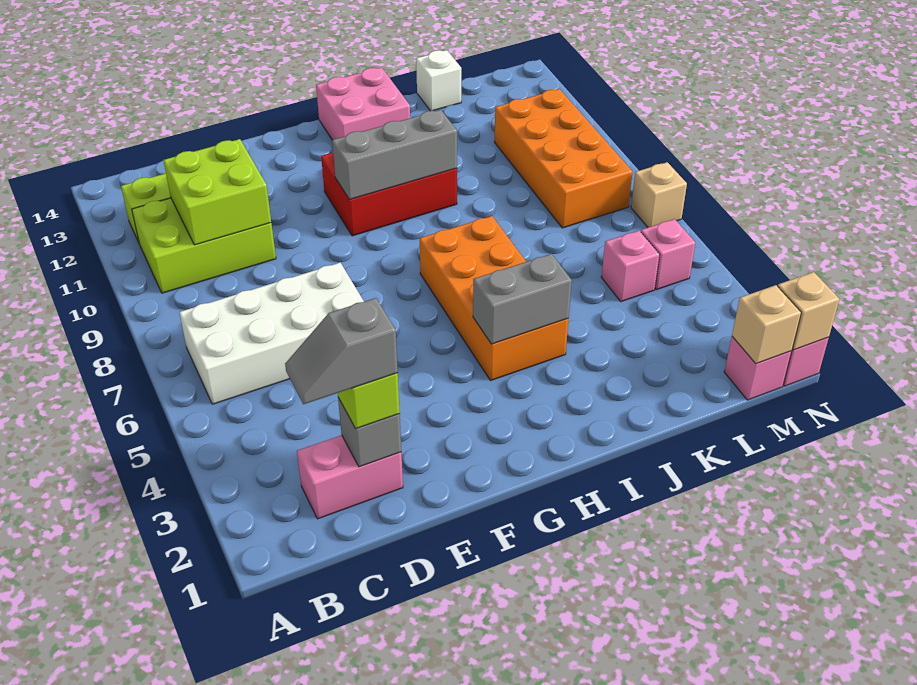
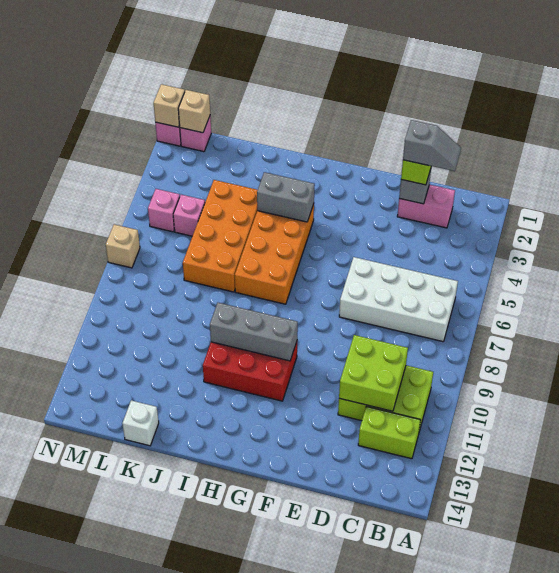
pink brick H13:I14 level 1 -> none
orange brick L8:M11 level 1 -> orange brick J4:K7 level 1

